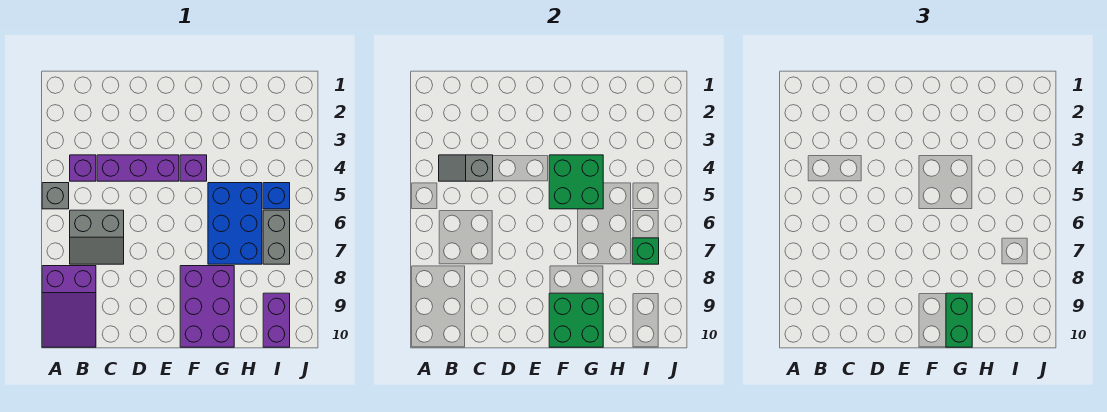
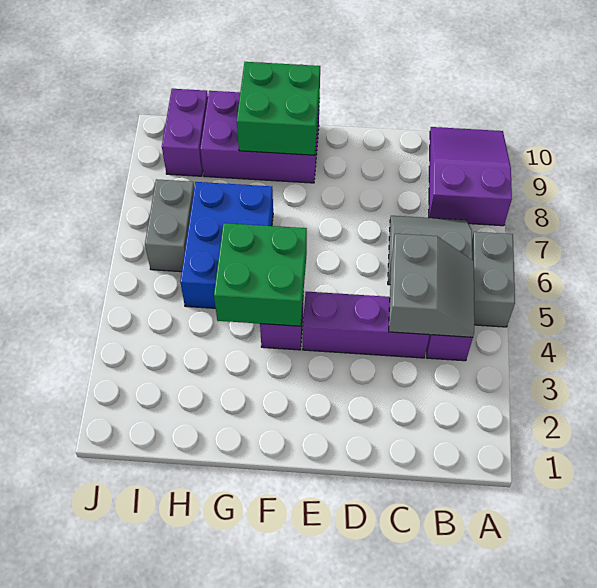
grey brick A5 level 1 -> grey brick A5:A6 level 1
grey slope B4:C4 level 2 top C -> grey slope B4:C5 level 2 top C
purple brick F8:G10 level 1 -> purple brick F9:H10 level 1
green brick G9:G10 level 3 -> none
blue brick I5 level 1 -> none
green brick I7 level 2 -> none

